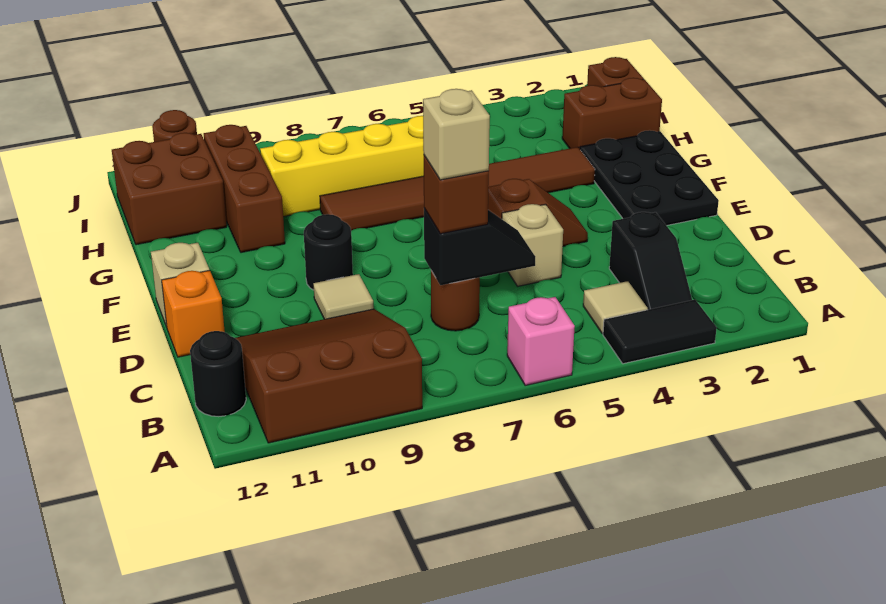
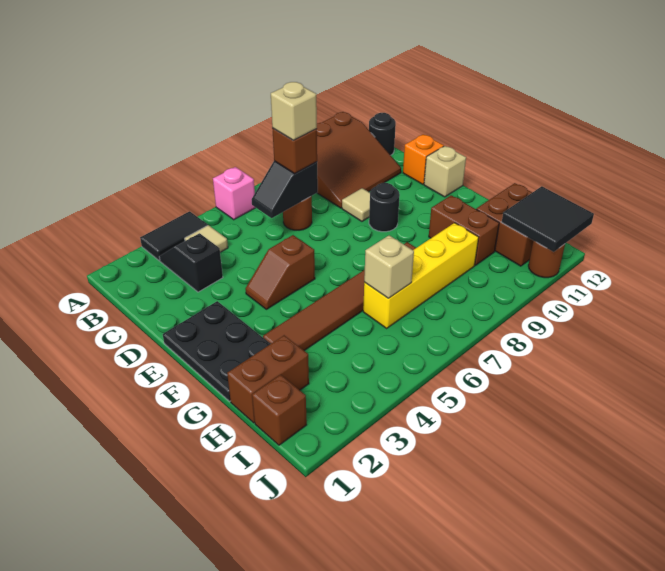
tan brick D5 level 1 -> tan brick H6 level 2
brown brick G10:I10 level 1 -> brown brick G10:H10 level 1
none -> black tile I11:J12 level 2

